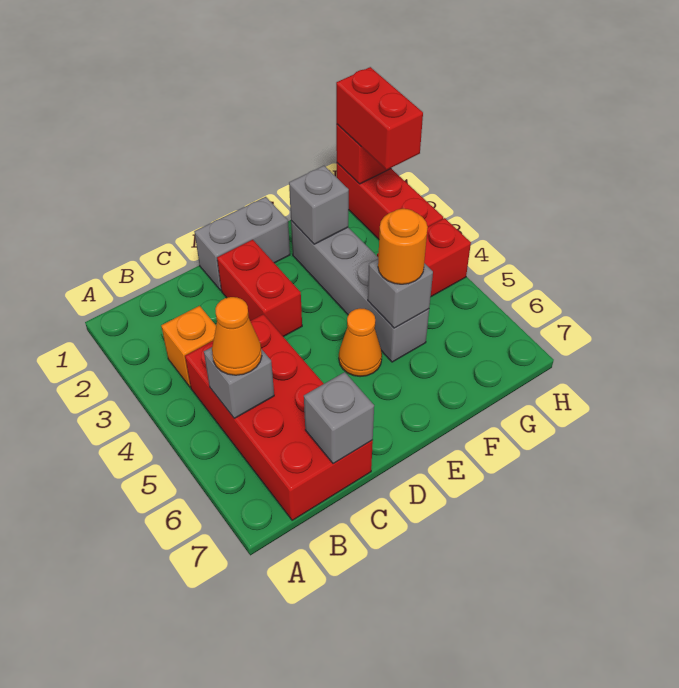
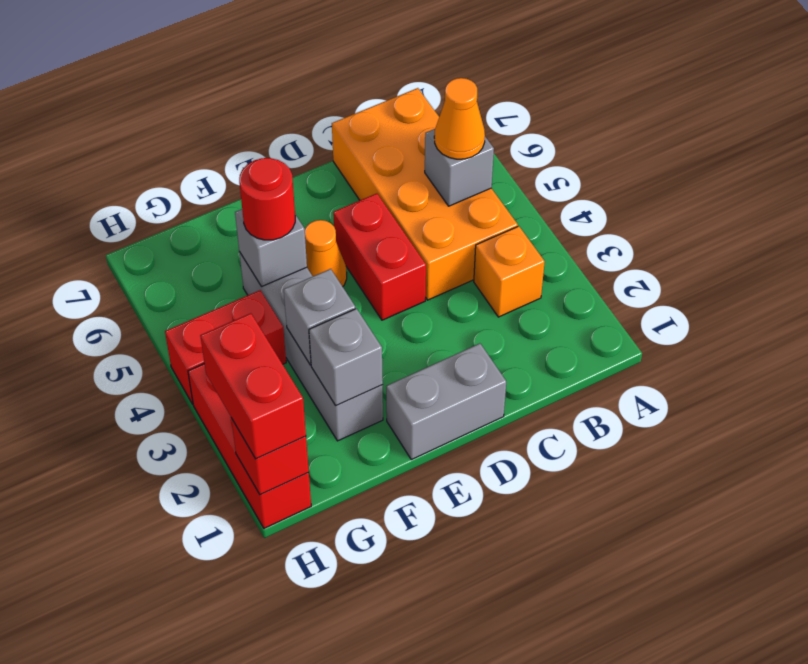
red brick B4:C7 level 1 -> orange brick B4:C7 level 1
grey brick C7 level 2 -> grey brick F3 level 2
red brick D2:D3 level 1 -> red brick D4:D5 level 1
orange round brick F5 level 3 -> red round brick F5 level 3

